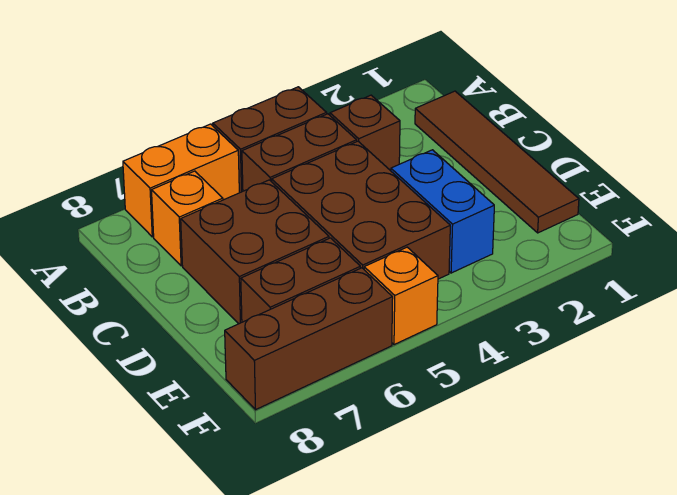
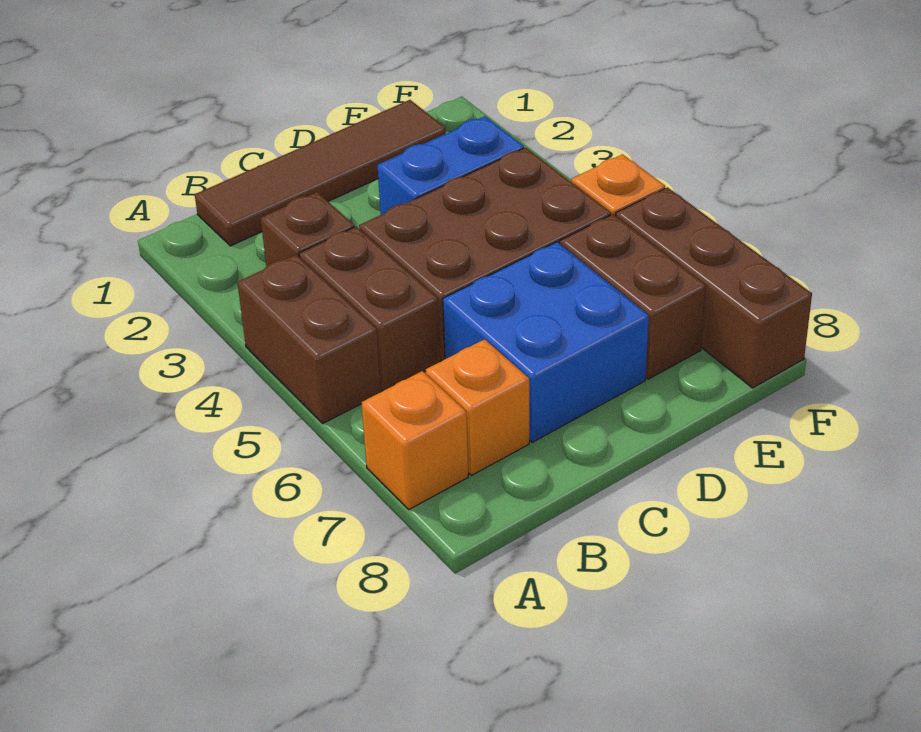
orange brick A6:A7 level 1 -> orange brick A7 level 1
brown brick C6:D7 level 1 -> blue brick C6:D7 level 1

